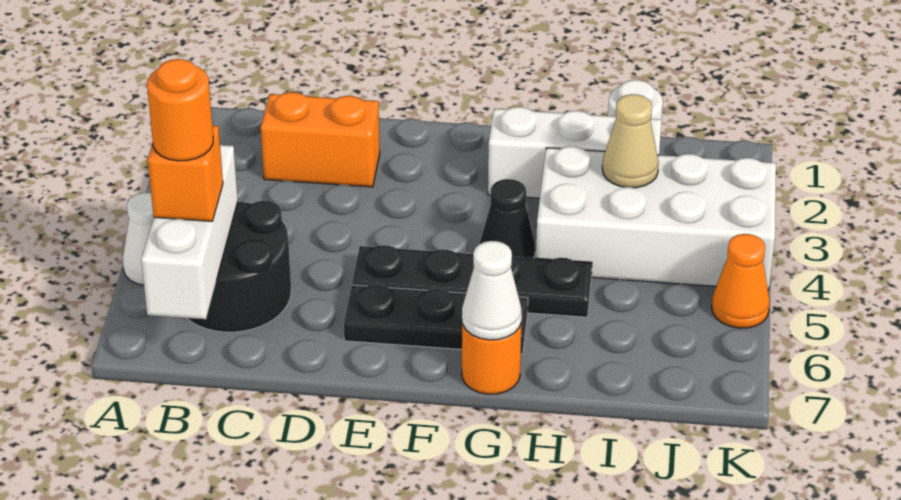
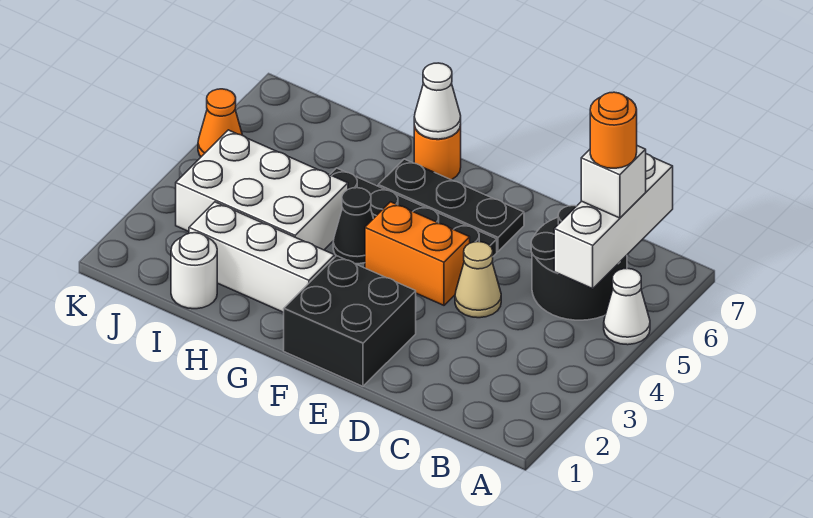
orange brick B6 level 3 -> white brick B6 level 3
orange brick C2:D2 level 1 -> orange brick E4:F4 level 1
none -> black brick E1:F2 level 1
white brick H3:K4 level 1 -> white brick H3:J4 level 1
tan cone I3 level 2 -> tan cone D4 level 1

